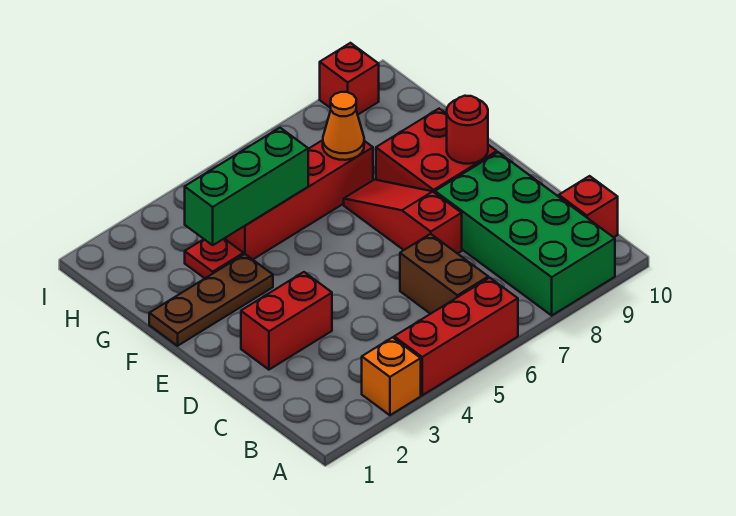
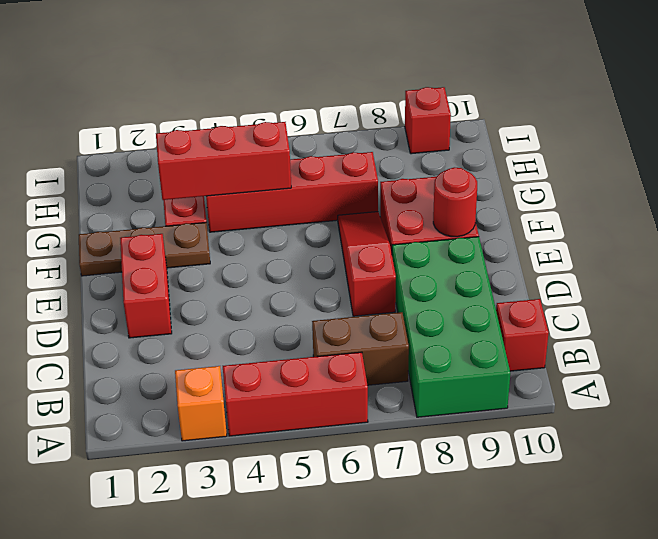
brown brick B6:C6 level 1 -> brown brick B6:B7 level 1
red brick D2:D3 level 1 -> red brick D2:E2 level 1
green brick G3:G5 level 2 -> red brick G3:G5 level 2
orange cone G7 level 2 -> none

